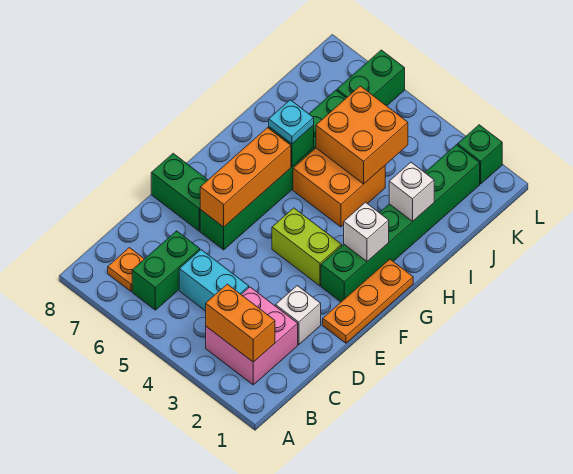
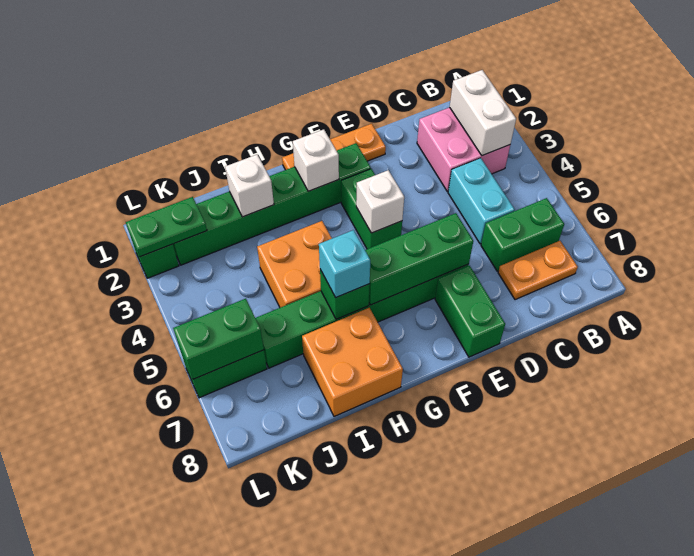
orange brick B2:B3 level 2 -> white brick B2:B3 level 2
orange plate B7 level 1 -> orange plate B7:C7 level 1
white brick D2 level 1 -> white brick F4 level 2
orange brick E6:G6 level 2 -> green brick E6:G6 level 2
lime brick F3:F4 level 1 -> green brick F3:F4 level 1
cyan plate H6 level 3 -> cyan brick H6 level 3
orange brick I4:J5 level 2 -> orange brick H7:I8 level 1
none -> green plate K2:L2 level 2
none -> green brick K6:L6 level 2

